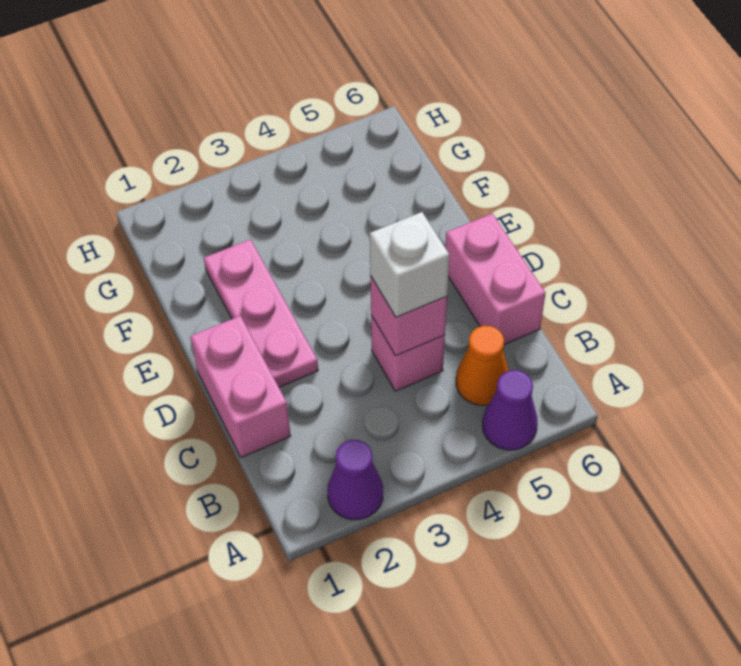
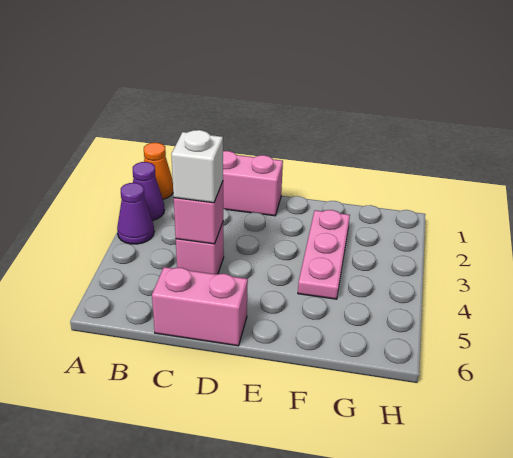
purple cone A5 level 1 -> purple cone A3 level 1
orange cone B5 level 1 -> orange cone A1 level 1
pink plate D2:F2 level 1 -> pink plate F2:F4 level 1

